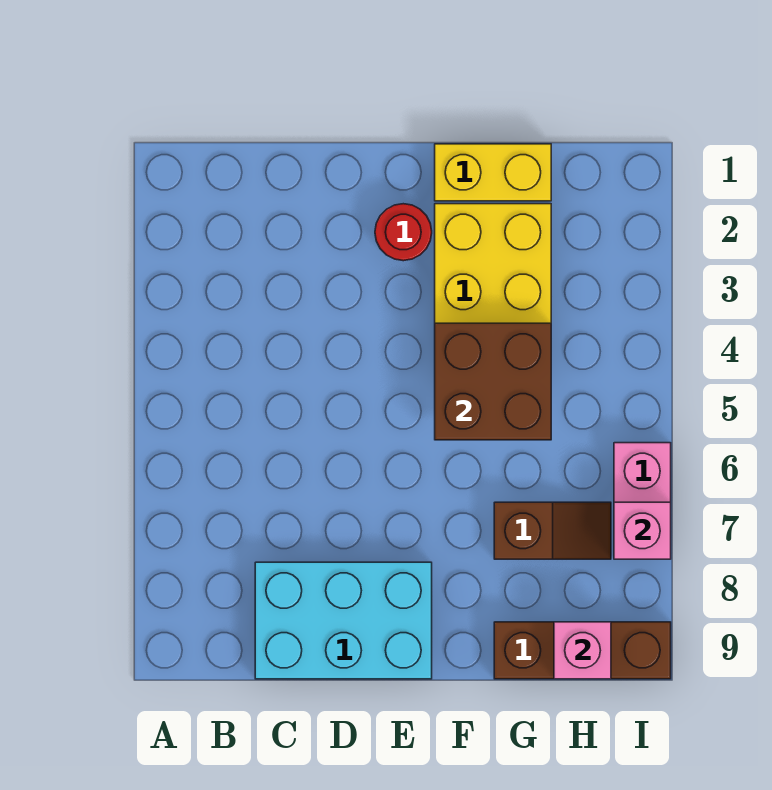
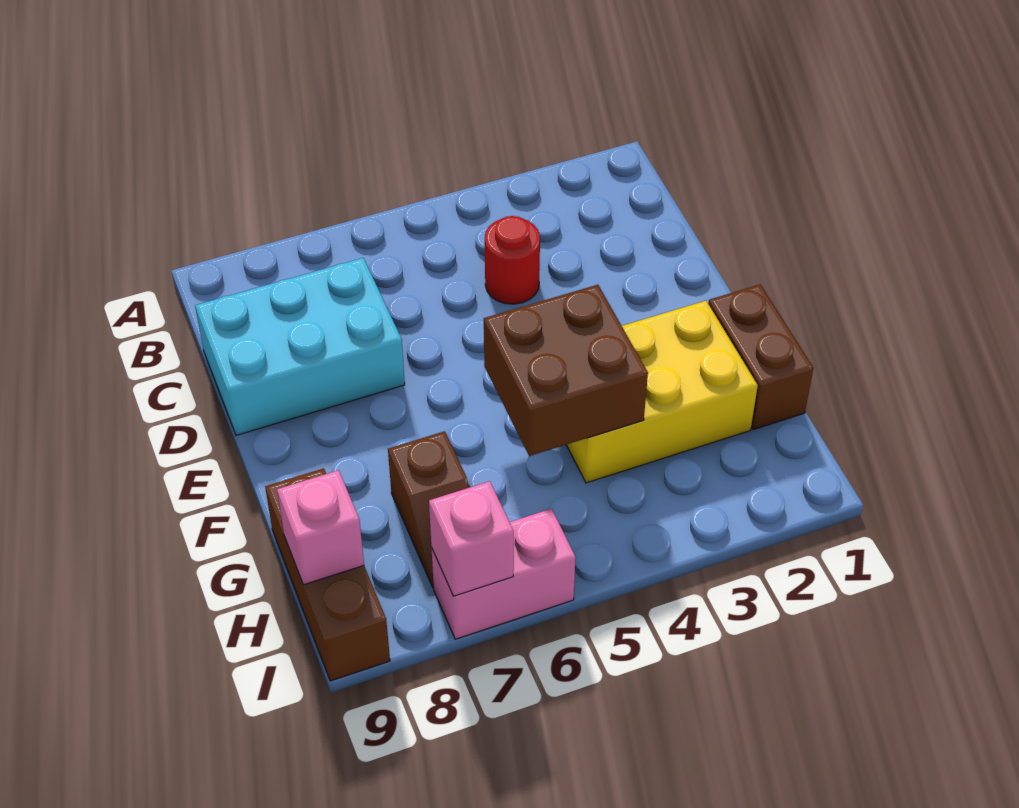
cyan brick C8:E9 level 1 -> cyan brick C7:D9 level 1
red round brick E2 level 1 -> red round brick C4 level 1
yellow brick F1:G1 level 1 -> brown brick F1:G1 level 1

